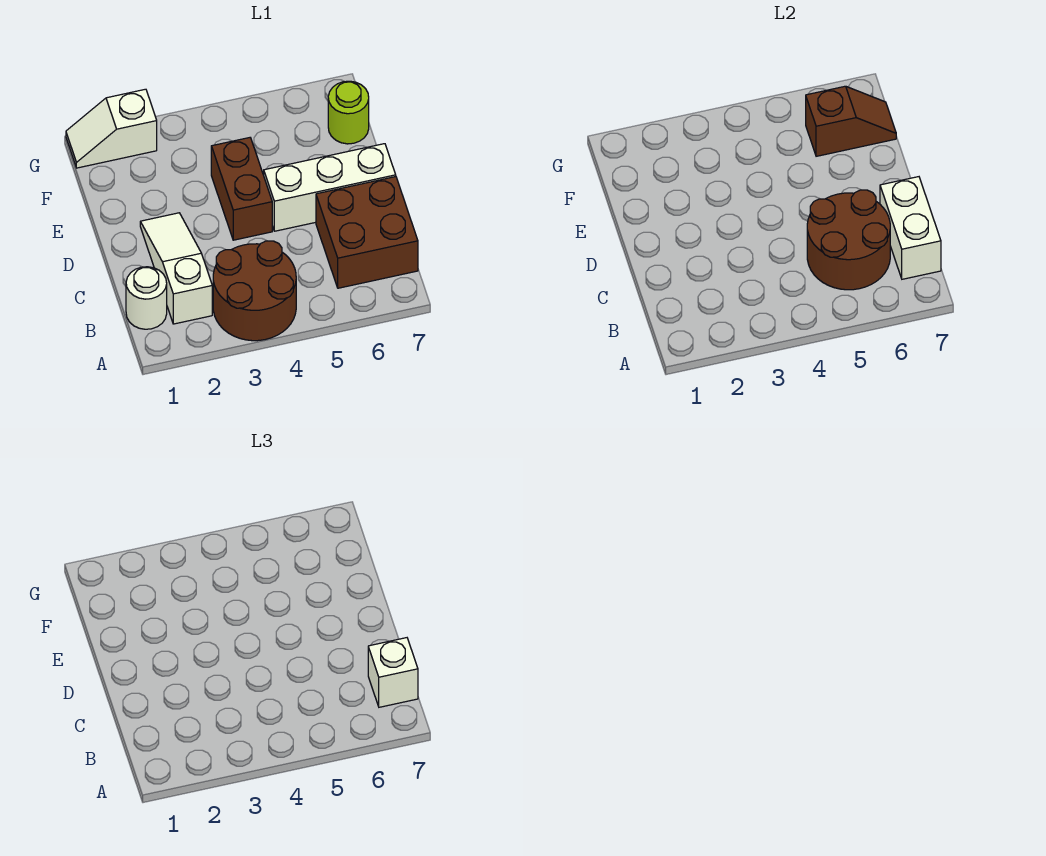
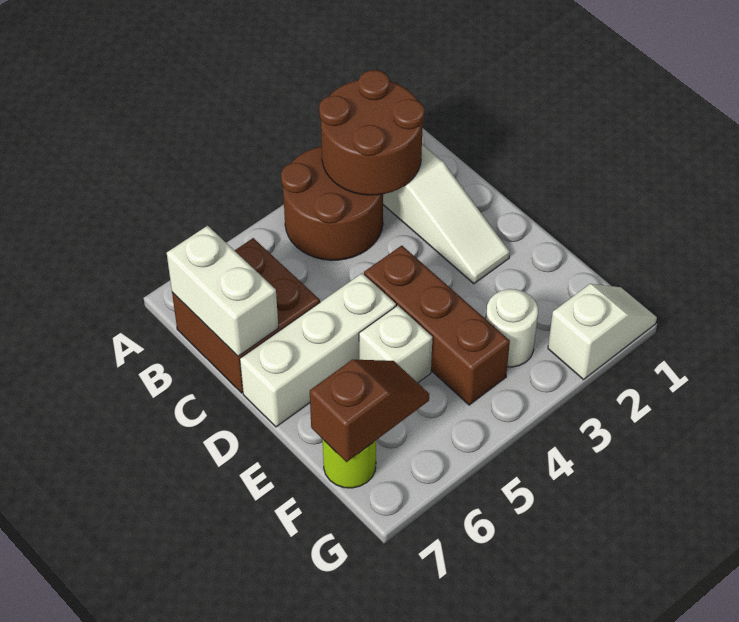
white round brick B1 level 1 -> white round brick F3 level 1
brown round brick B5:C6 level 2 -> brown round brick A2:B3 level 2
white brick B7 level 3 -> white brick E5 level 1
brown brick D4:E4 level 1 -> brown brick D4:F4 level 1
brown slope F6:F7 level 2 top 6 -> brown slope F6:F7 level 2 top 7

